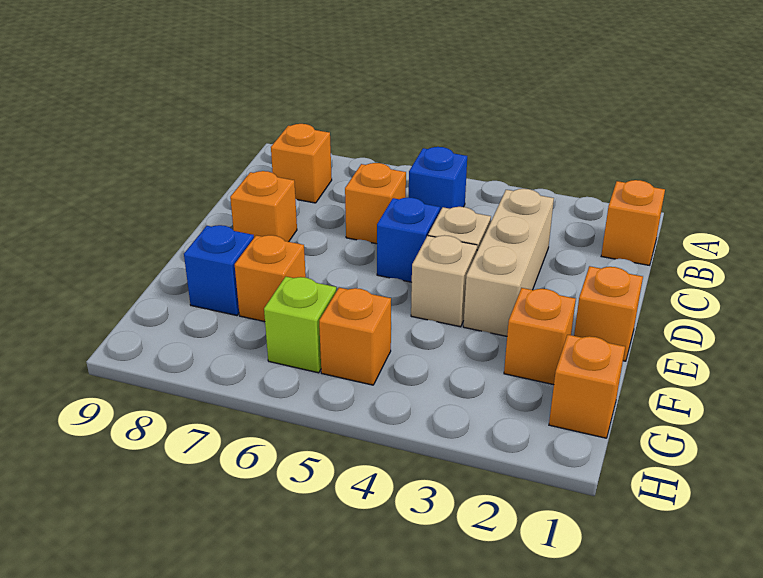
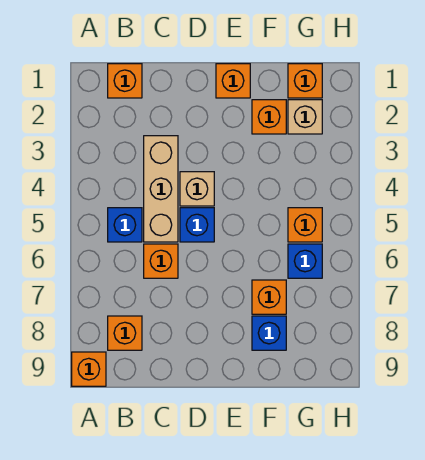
tan brick C3:E3 level 1 -> tan brick C3:C5 level 1
orange brick D8 level 1 -> orange brick A9 level 1
tan brick E4 level 1 -> tan brick G2 level 1
lime brick G6 level 1 -> blue brick G6 level 1

